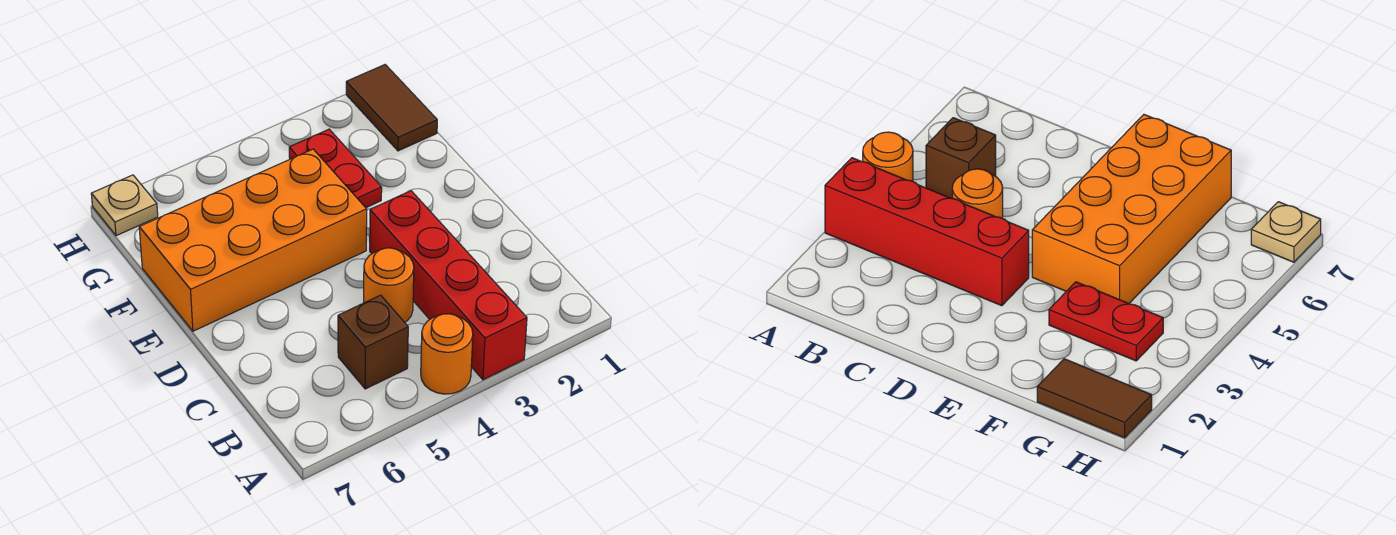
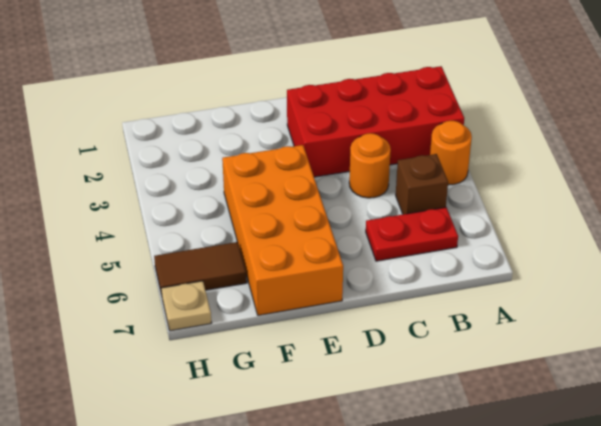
red brick A3:D3 level 1 -> red brick A2:D3 level 1
red plate F3:G3 level 1 -> red plate B6:C6 level 1
brown tile G1:H1 level 1 -> brown tile G6:H6 level 1

